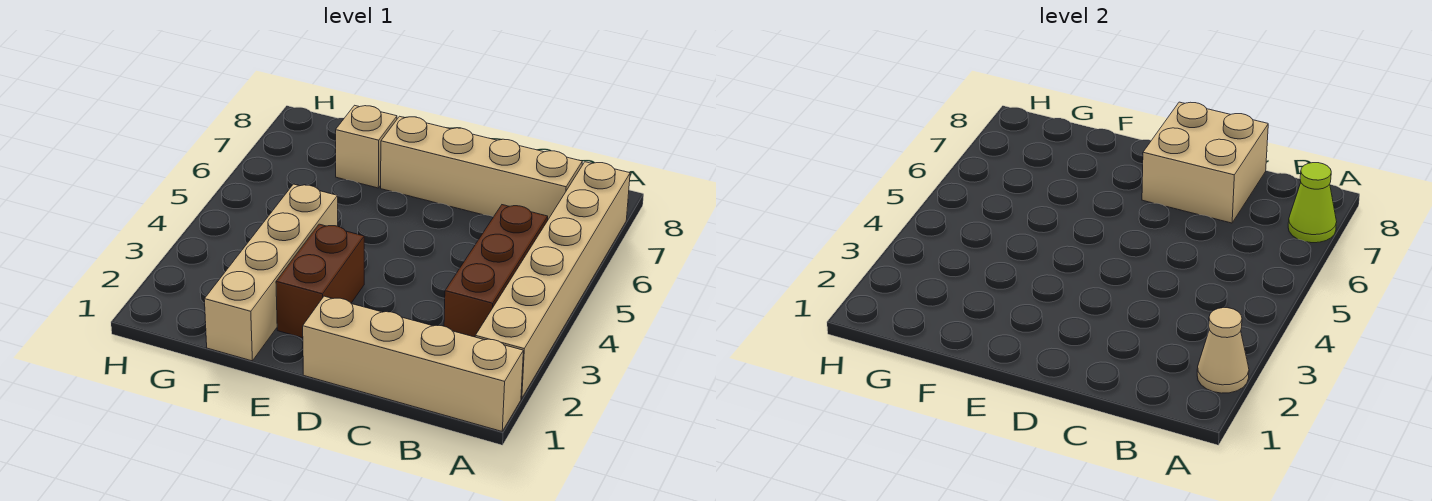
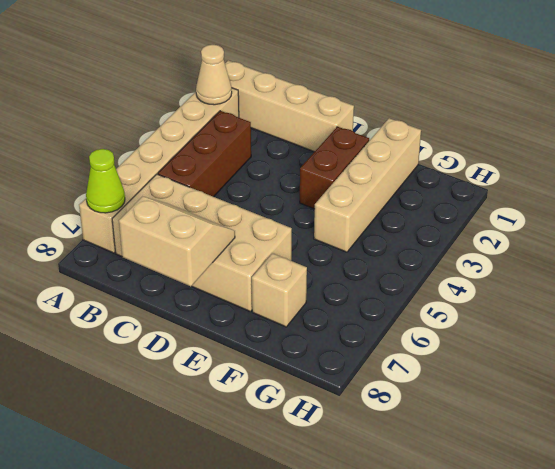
tan brick B7:E7 level 1 -> tan brick B6:E7 level 1
tan brick C7:D8 level 2 -> tan slope C7:D8 level 2 top 8

